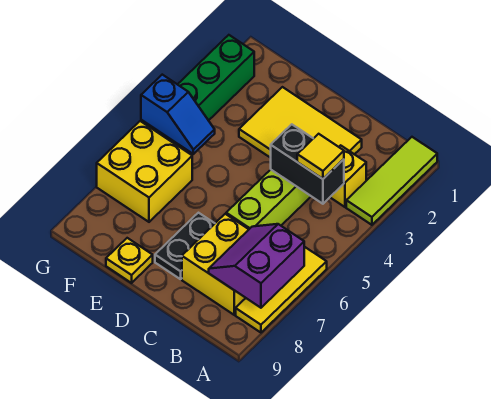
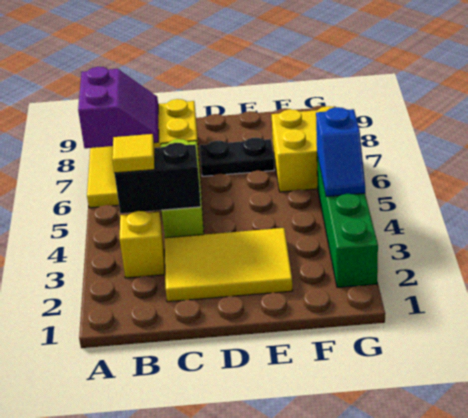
lime tile A1:A3 level 1 -> none
black plate D7:D8 level 1 -> black plate D7:E7 level 1
yellow plate E9 level 1 -> none
blue slope F5:G5 level 2 top G -> blue slope G4:G5 level 2 top 5

